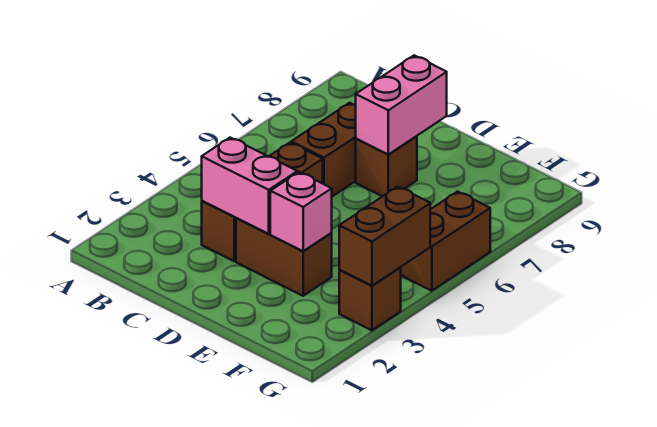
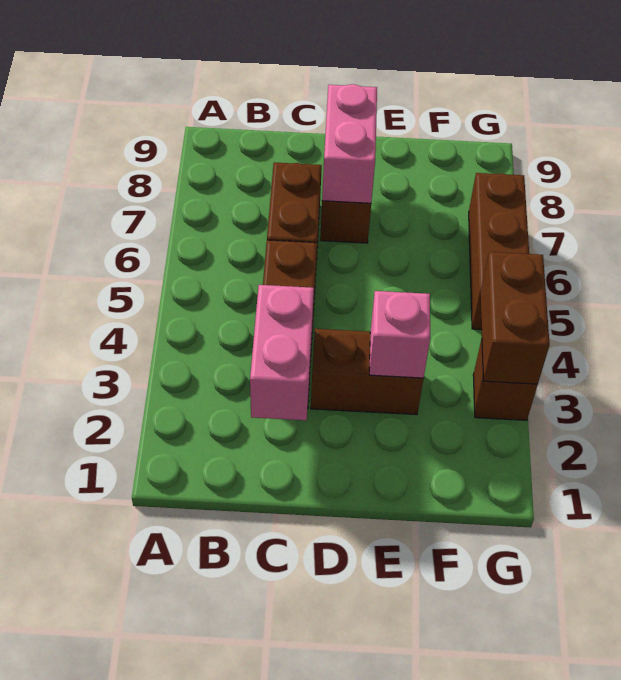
pink brick C3:D3 level 2 -> pink brick C2:C3 level 2
brown brick G5:G6 level 1 -> brown brick G5:G7 level 1

